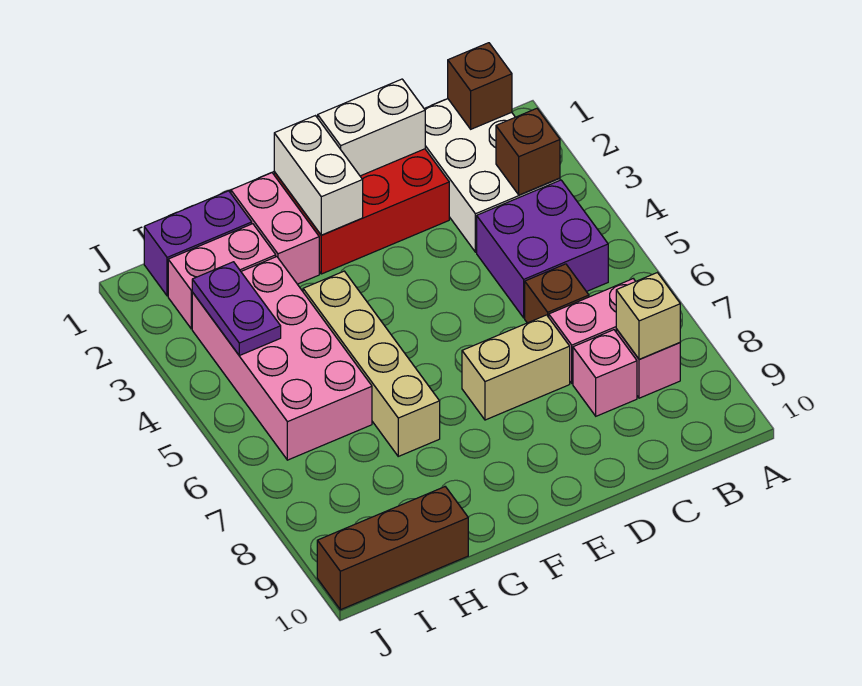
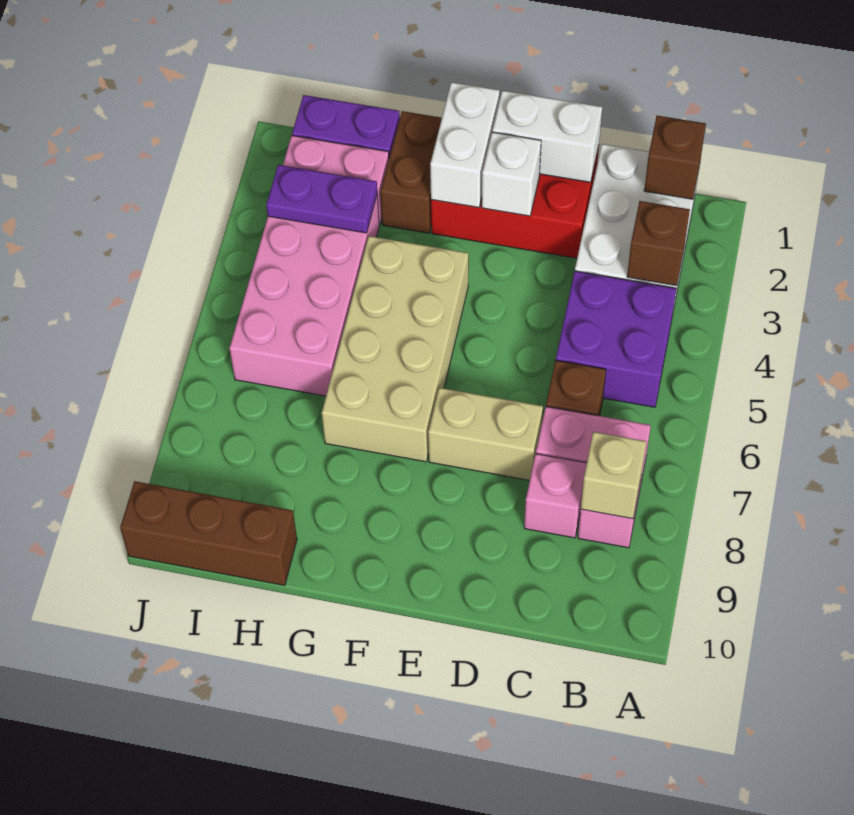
none -> white brick E2 level 2
pink brick G1:G2 level 1 -> brown brick G1:G2 level 1
tan brick G4:G7 level 1 -> tan brick F4:G7 level 1
purple plate I3:I4 level 2 -> purple plate H3:I3 level 2

